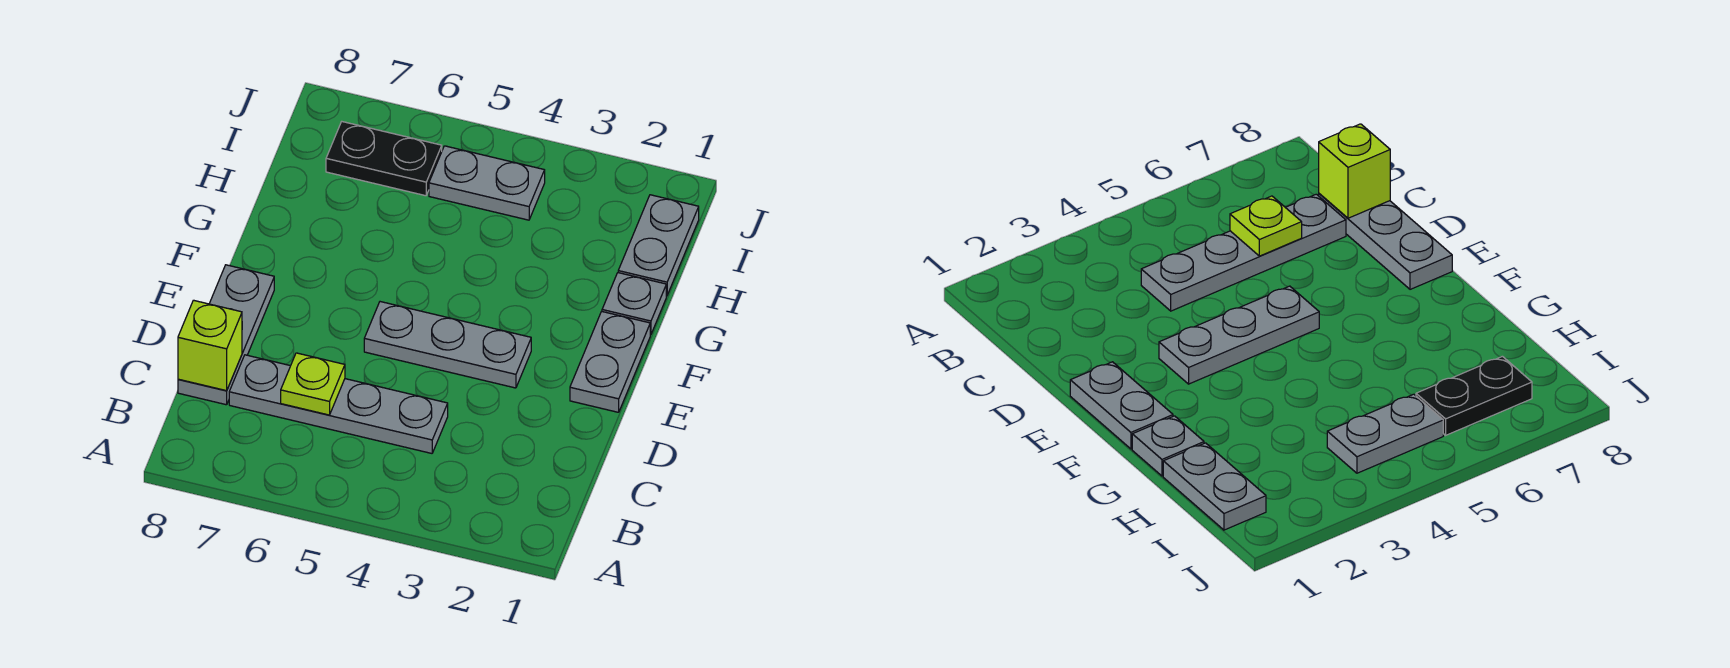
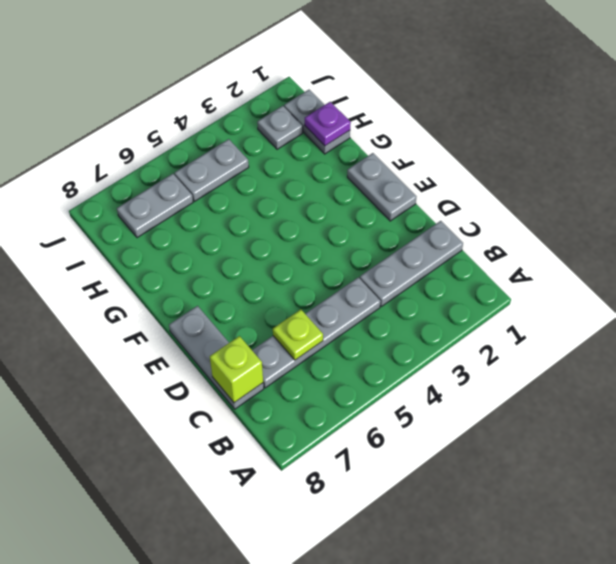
grey plate E3:E5 level 1 -> grey plate C1:C3 level 1
grey plate G1 level 1 -> grey plate I2 level 1
none -> purple plate H1 level 2
black plate I6:I7 level 1 -> grey plate I6:I7 level 1

